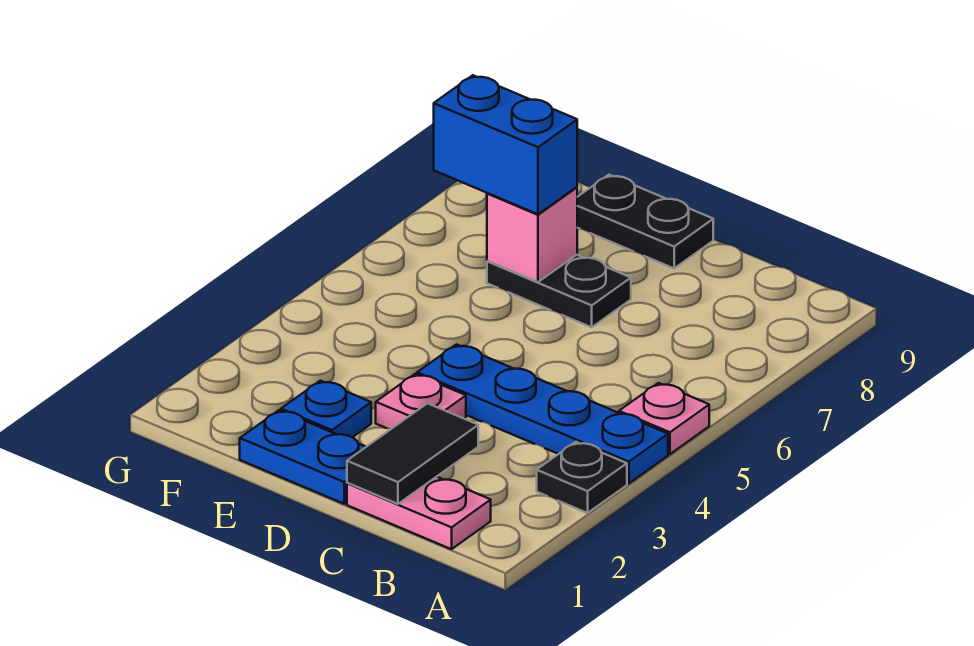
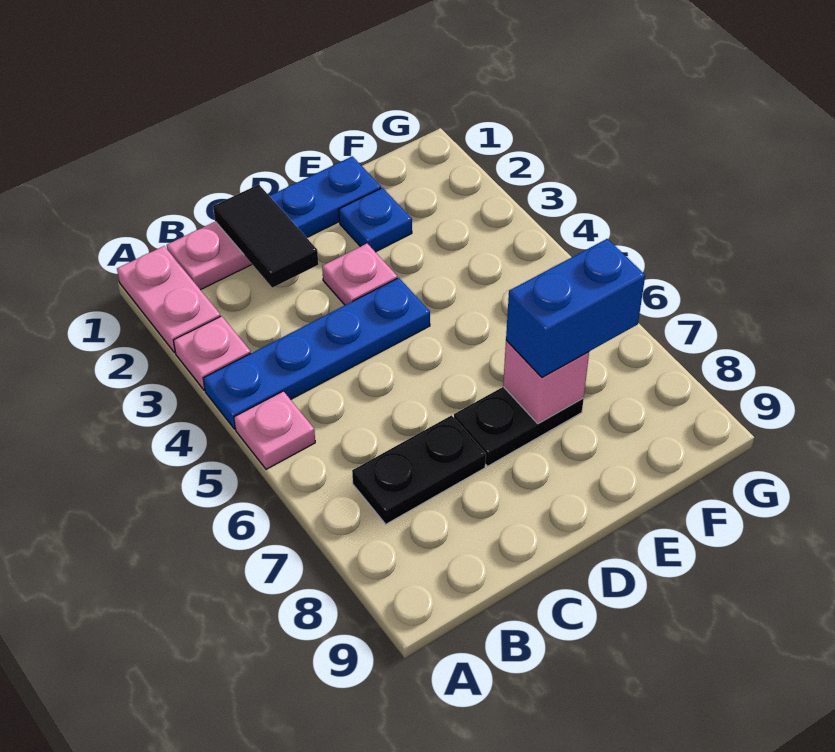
none -> pink plate A1:A2 level 1
black plate A3 level 1 -> pink plate A3 level 1
black plate D9:E9 level 1 -> black plate B7:C7 level 1

